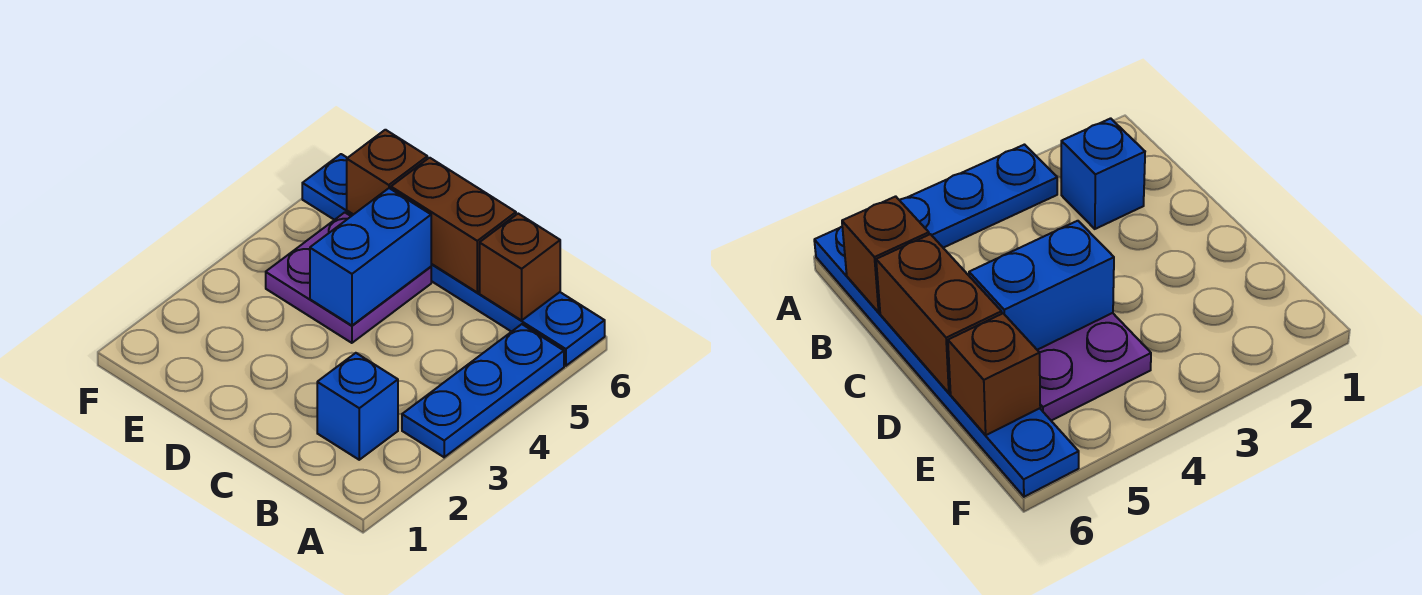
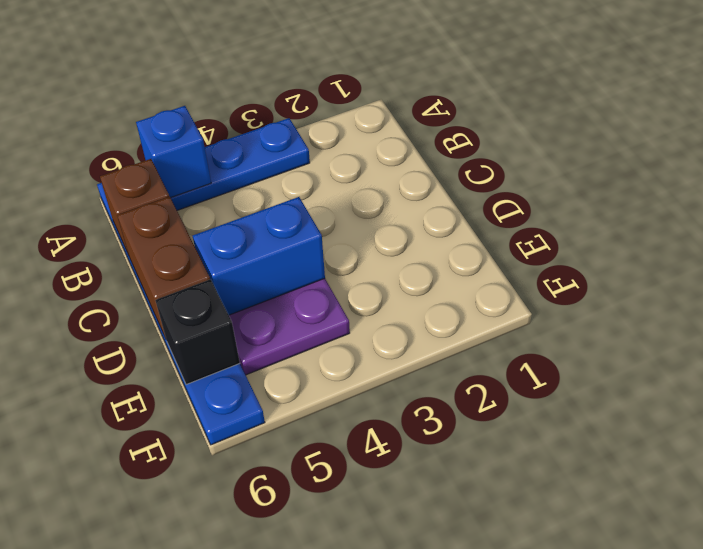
blue brick B2 level 1 -> blue brick A5 level 2
brown brick E6 level 2 -> black brick E6 level 2

